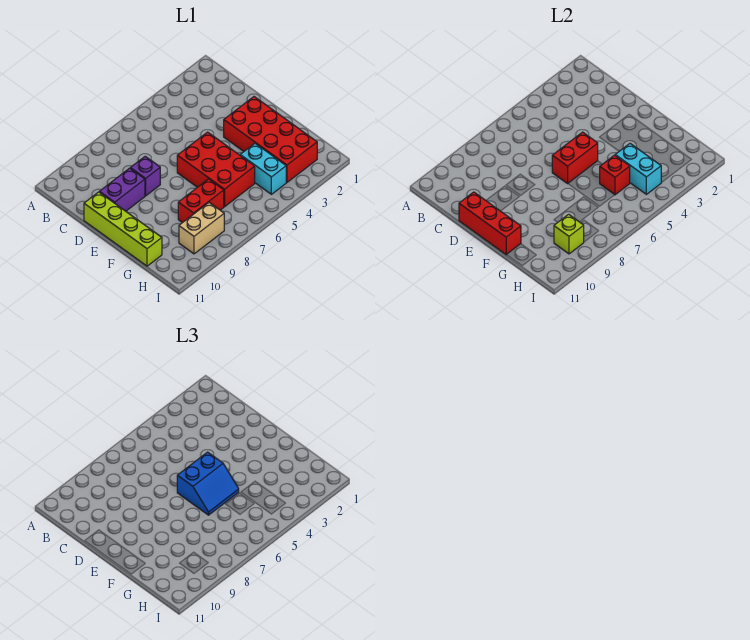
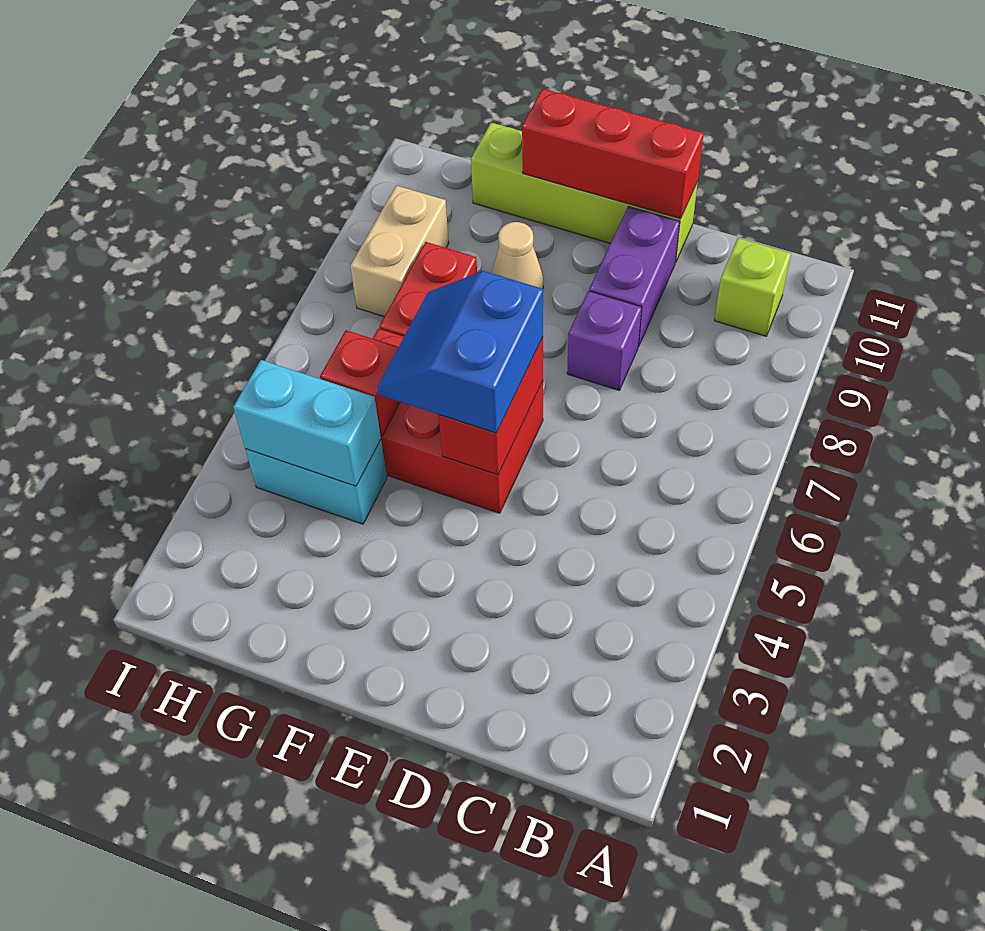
red brick E2:H3 level 1 -> none
none -> tan cone F9 level 1
lime brick H9 level 2 -> lime brick B10 level 1

